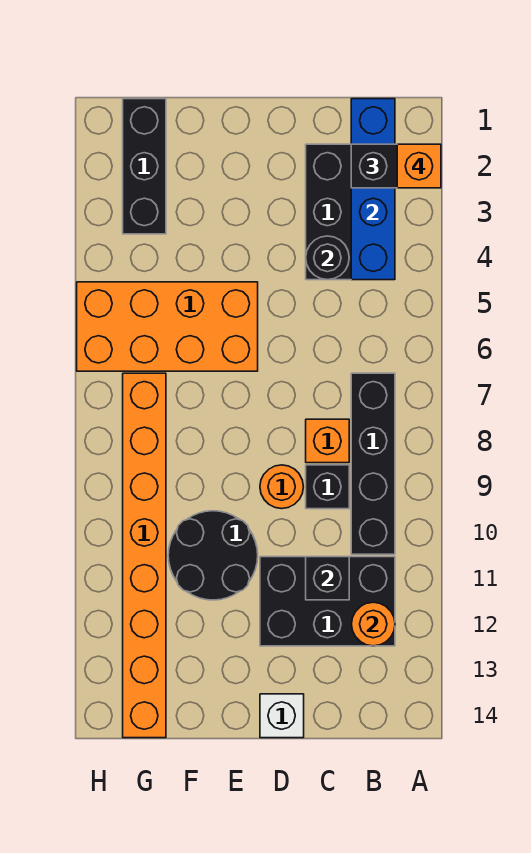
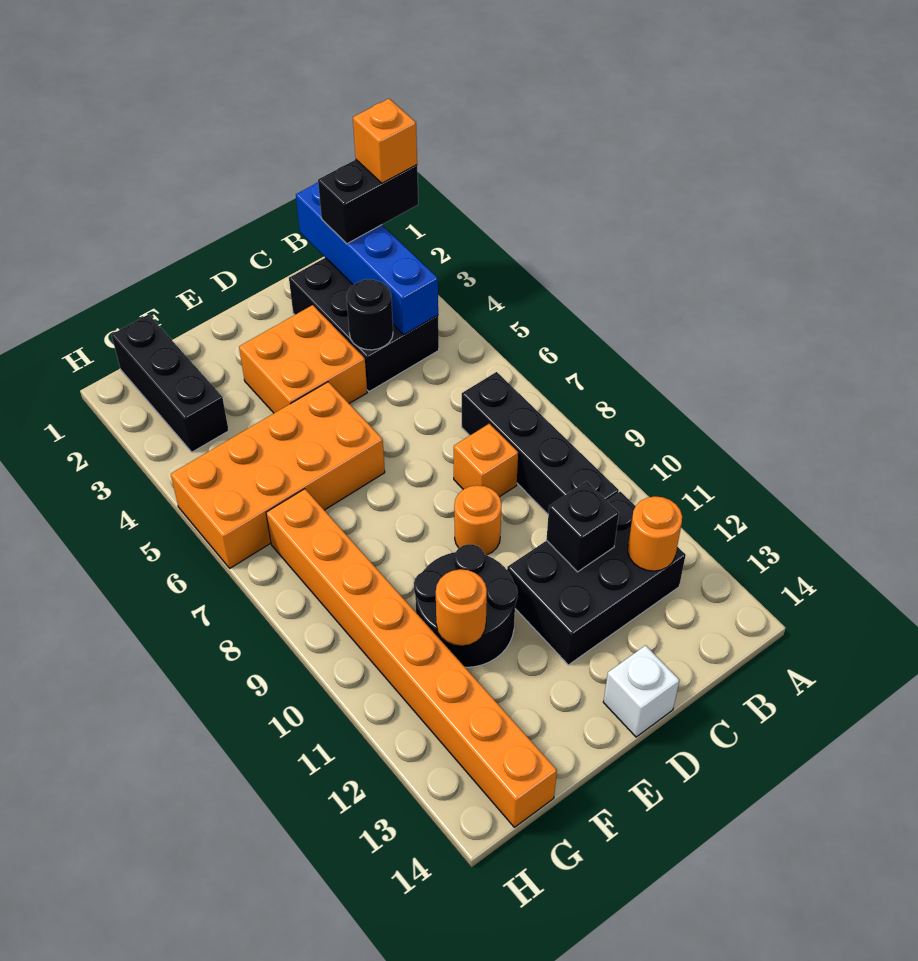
black brick C9 level 1 -> none
none -> orange brick D3:E4 level 1
none -> orange round brick F11 level 2

